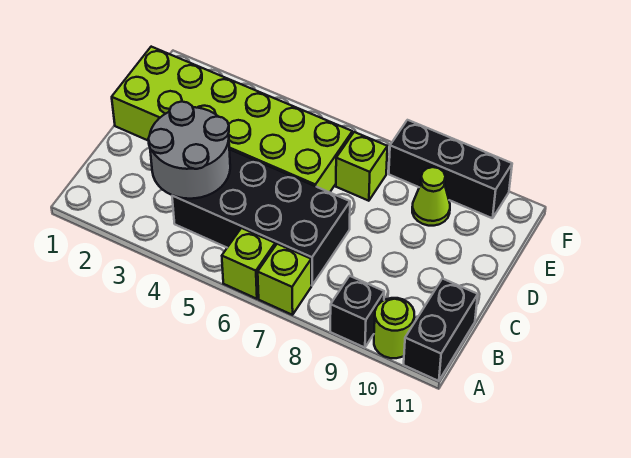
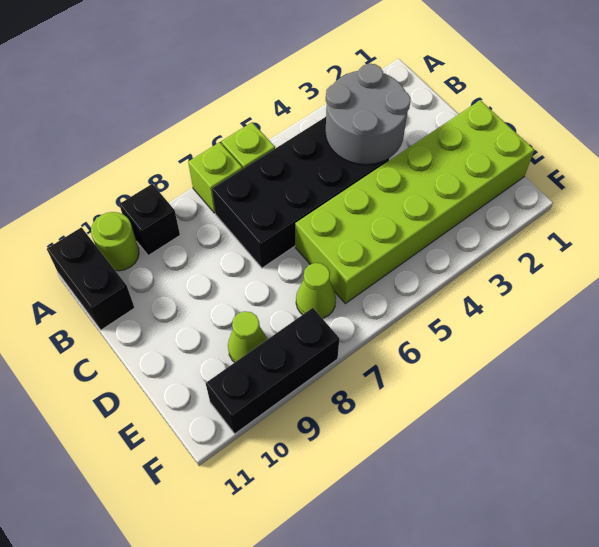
lime brick E7 level 1 -> lime cone E7 level 1

